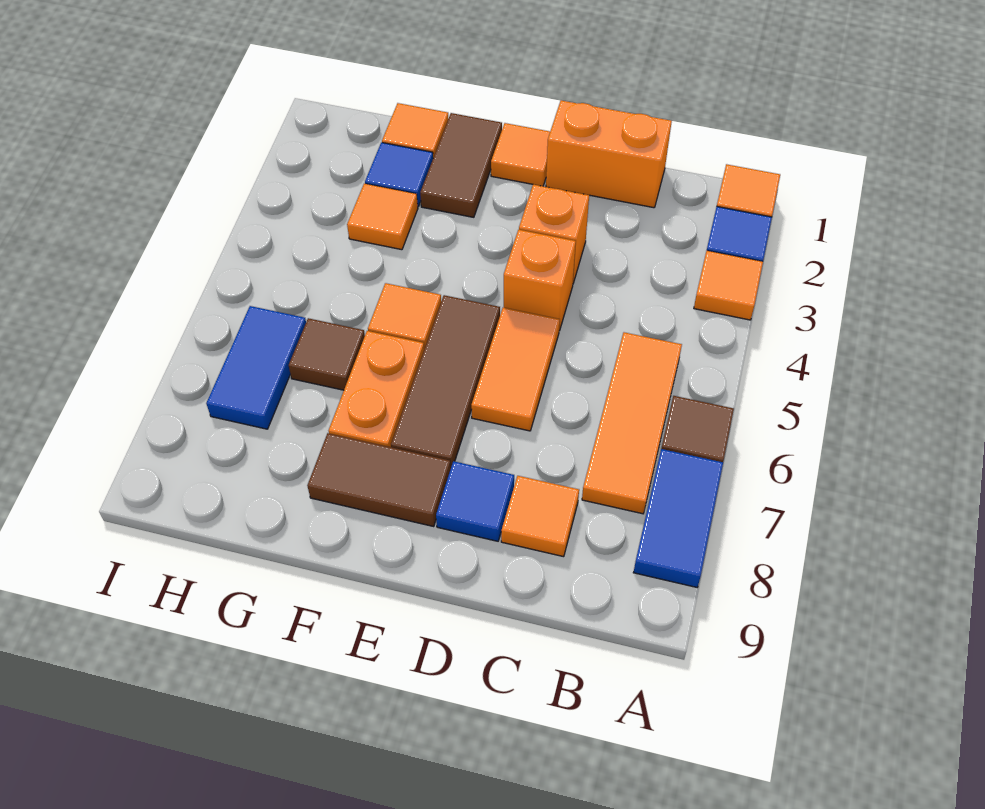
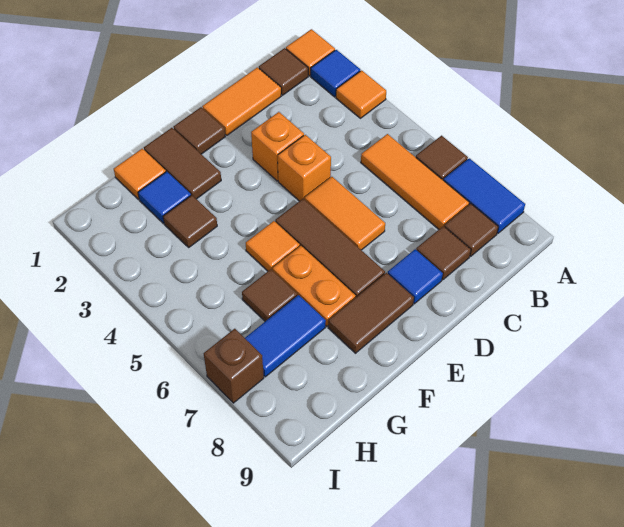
none -> brown tile B1 level 1
none -> brown tile B8 level 1
orange brick C1:D1 level 1 -> orange tile C1:D1 level 1
orange tile C8 level 1 -> brown tile C8 level 1
orange tile E1 level 1 -> brown tile E1 level 1
orange tile G3 level 1 -> brown tile G3 level 1
blue tile H6:H7 level 1 -> blue tile G7:H7 level 1
none -> brown brick I7 level 1

